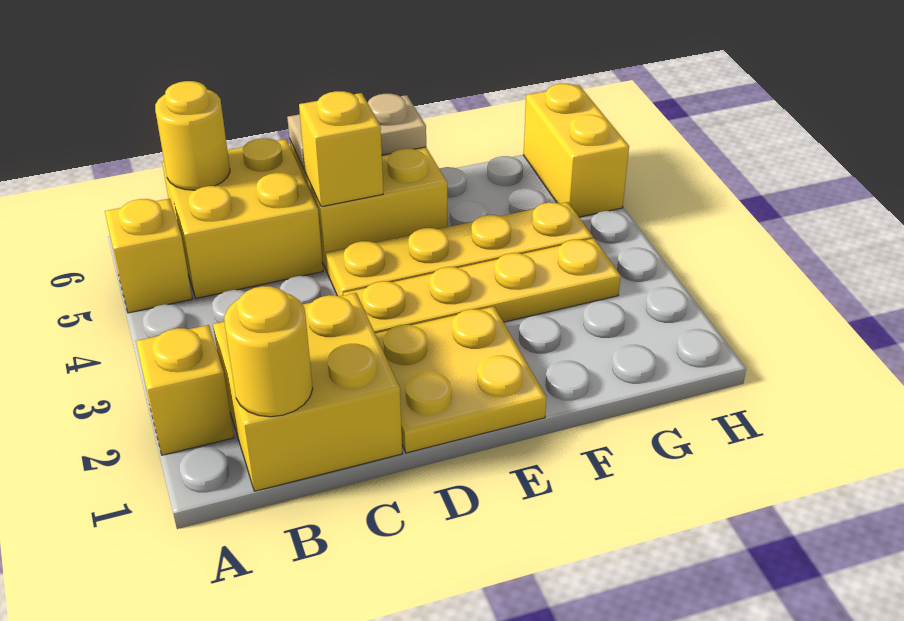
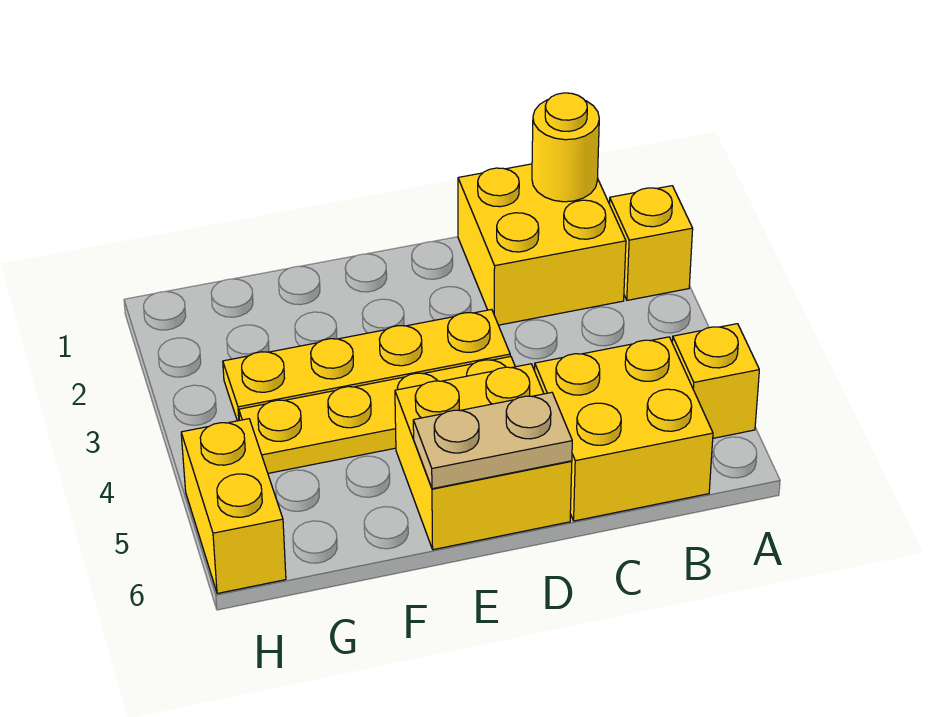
yellow round brick B6 level 2 -> none
yellow plate D1:E2 level 1 -> none
yellow brick D5 level 2 -> none

